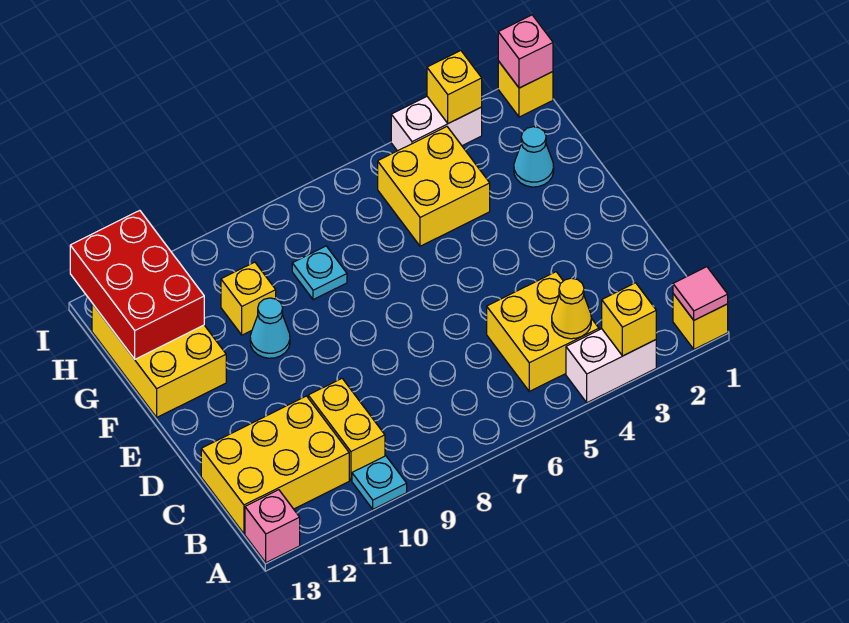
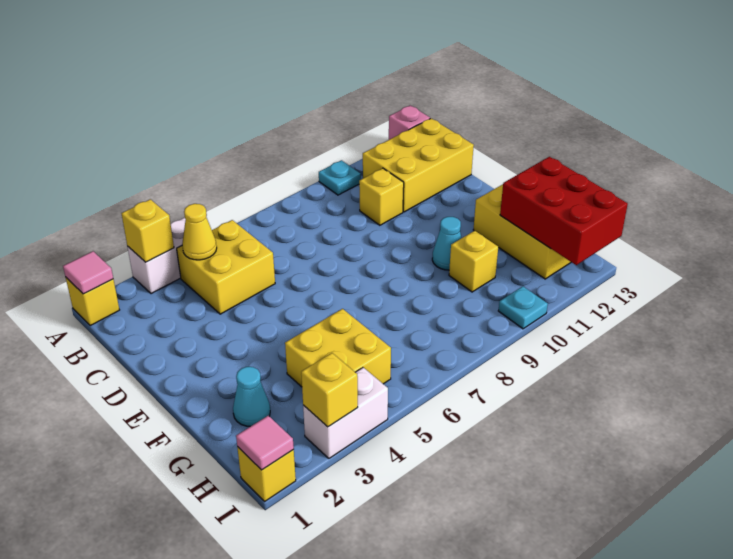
yellow brick B10:C10 level 1 -> yellow brick C10 level 1
cyan plate G8 level 1 -> cyan plate I10 level 1
pink brick I1 level 2 -> pink tile I1 level 2

